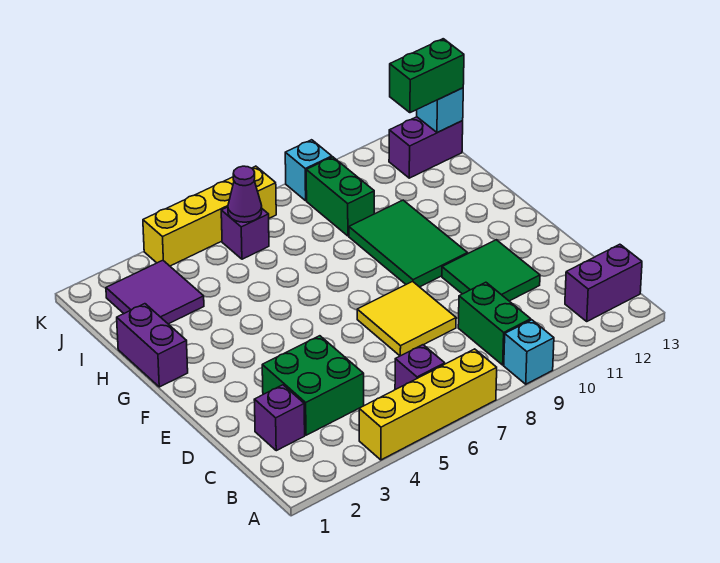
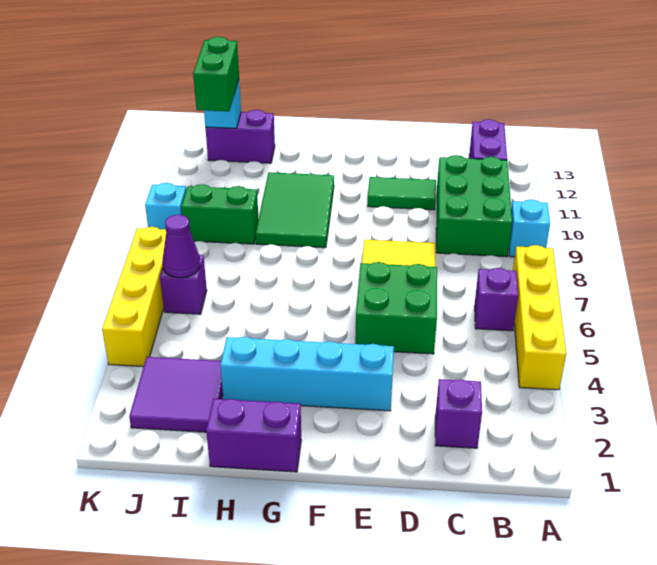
green brick B9:C9 level 1 -> green brick B9:C11 level 1
green brick C3:D4 level 1 -> green brick D5:E6 level 1
green tile D10:E11 level 1 -> green tile D11:E11 level 1
none -> cyan brick E3:H3 level 1
green tile F9:H10 level 1 -> green tile G9:H11 level 1
purple brick J12:J13 level 1 -> purple brick I13:J13 level 1

